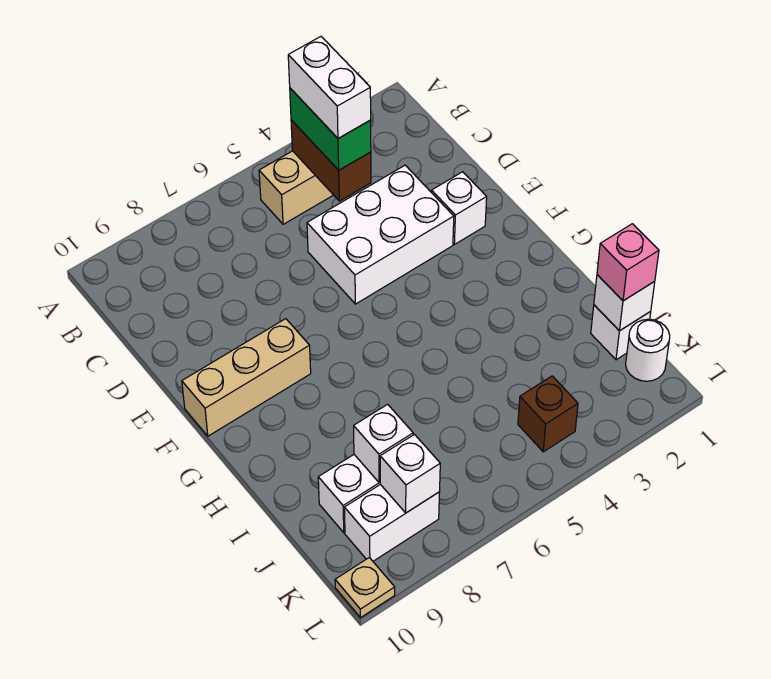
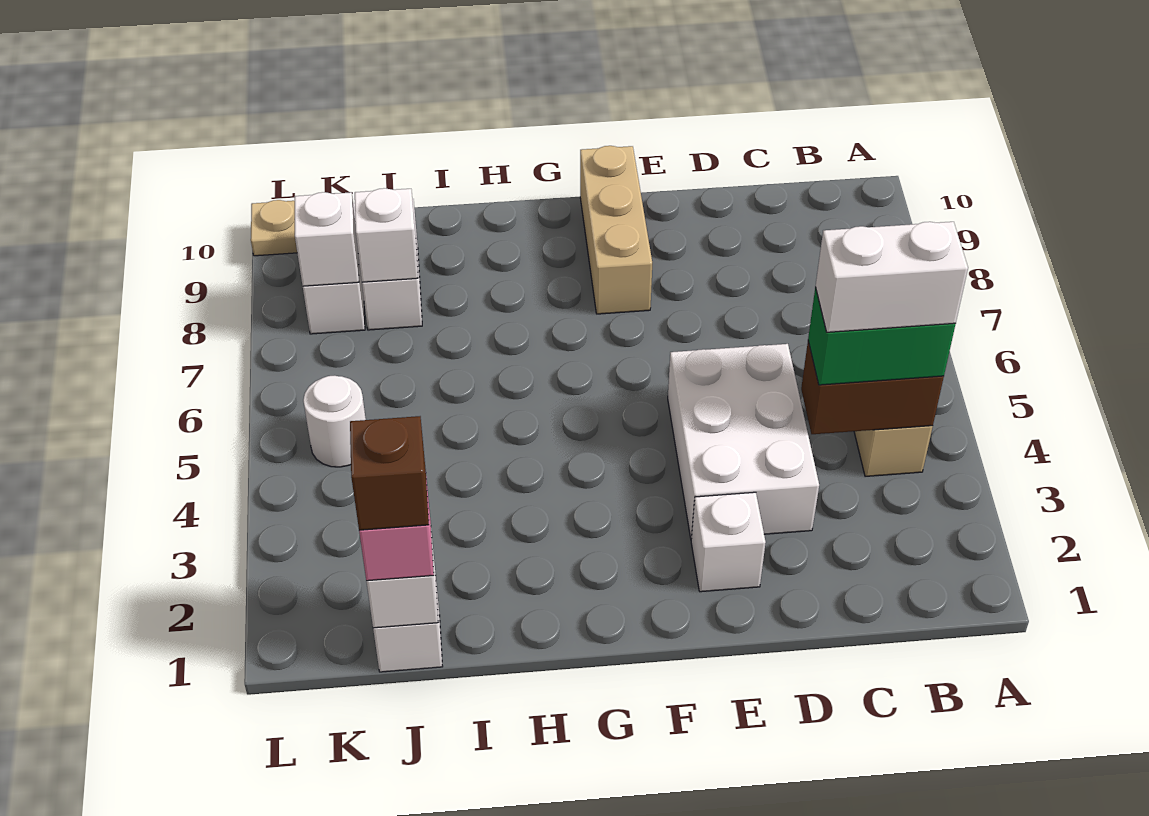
white round brick K1 level 1 -> white round brick K5 level 1
brown brick K4 level 1 -> brown brick J1 level 4

